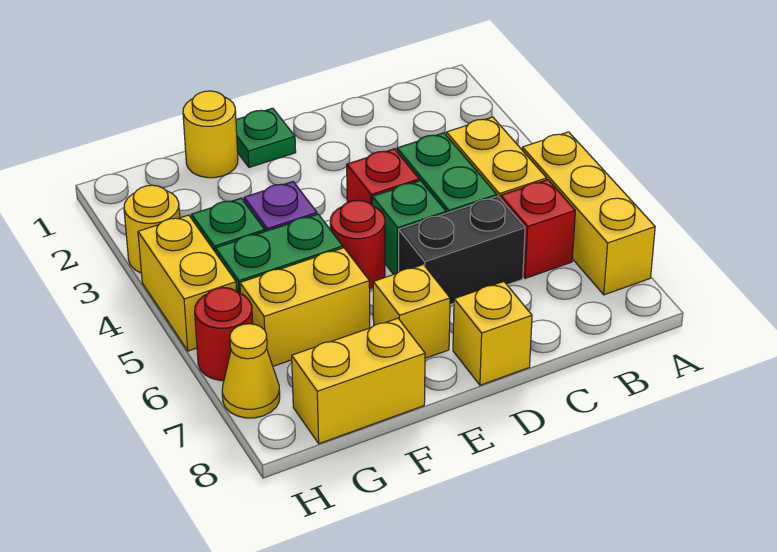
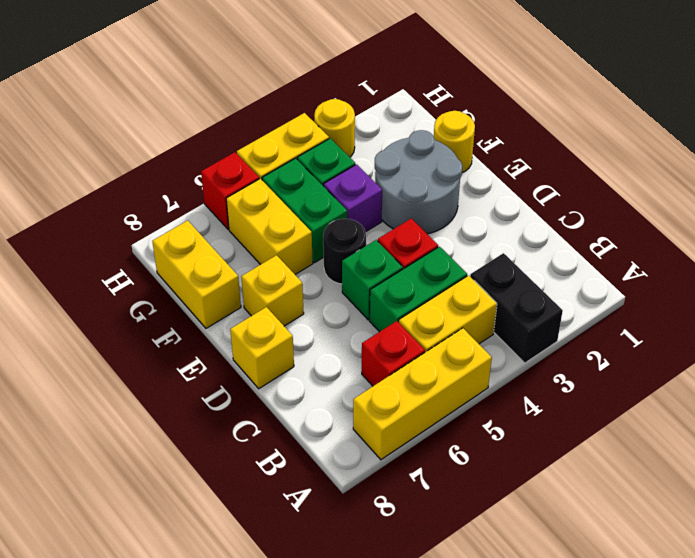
black brick C6:D6 level 1 -> black brick A3:B3 level 1
green plate E1 level 1 -> none
none -> grey round brick E2:F3 level 1
red round brick E5 level 1 -> black round brick E5 level 1
red round brick H6 level 1 -> red brick H6 level 1
yellow cone H7 level 1 -> none

